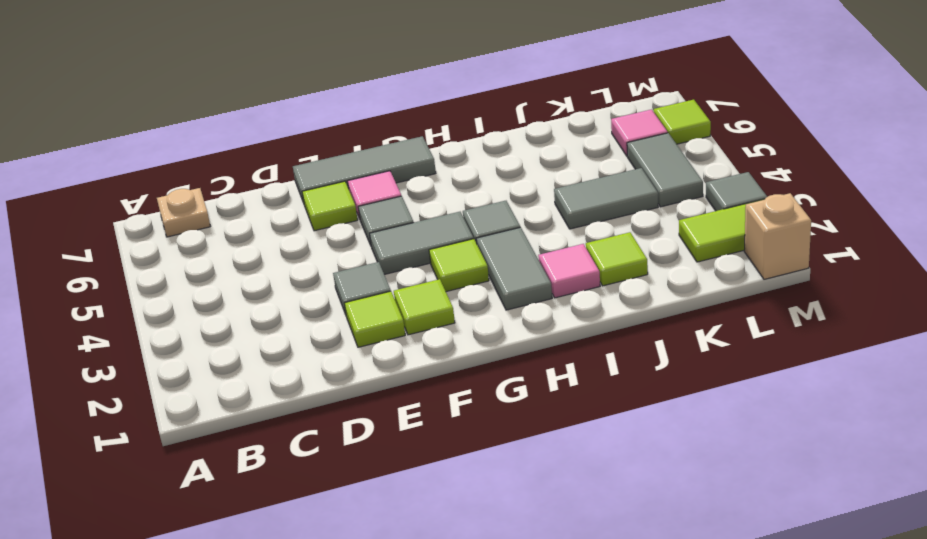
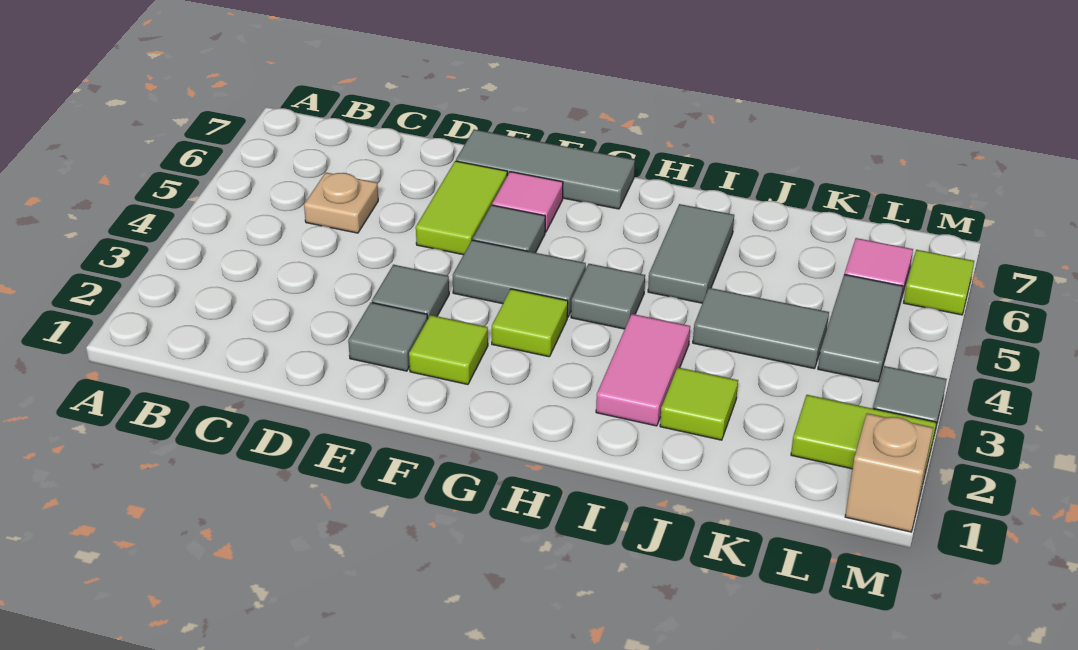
tan plate B7 level 1 -> tan plate C5 level 1
lime tile E2 level 1 -> grey tile E2 level 1
lime tile E6 level 1 -> lime tile E5:E6 level 1
grey tile H2:H3 level 1 -> grey tile I5:I6 level 1
pink tile I2 level 1 -> pink tile I2:I3 level 1

